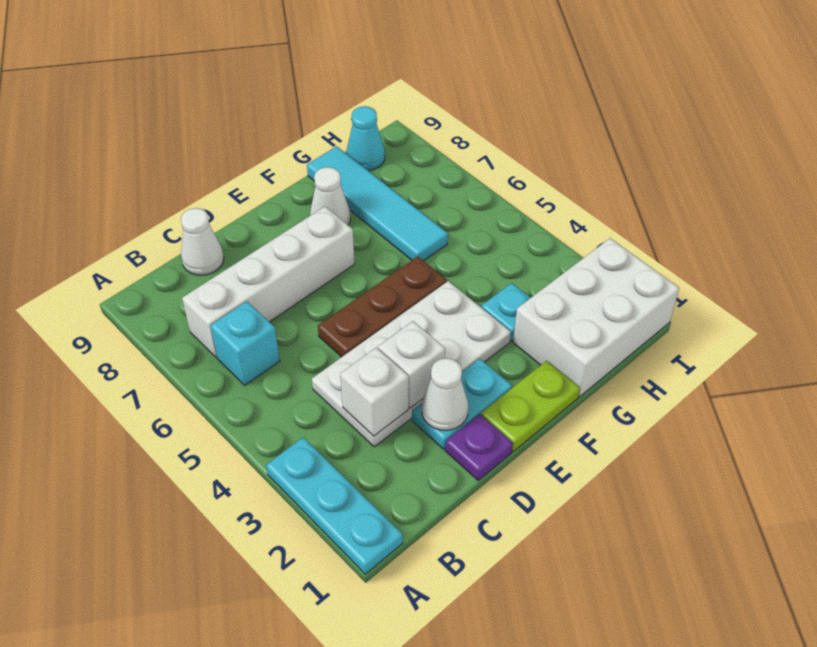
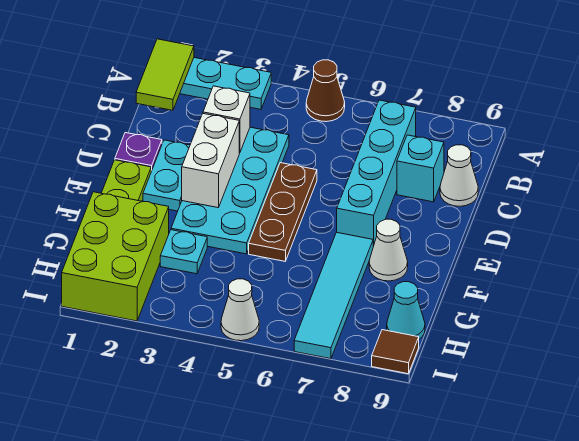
none -> lime tile A1:B1 level 2
none -> brown cone A5 level 1
cyan brick B6 level 1 -> cyan brick C8 level 1
white brick B7:E7 level 1 -> cyan brick B7:E7 level 1
white plate C3:F4 level 1 -> cyan plate C3:F4 level 1
white cone D2 level 2 -> white cone I5 level 1
white brick D3 level 2 -> white brick D3:E3 level 2
white brick G1:I2 level 1 -> lime brick G1:I2 level 1
cyan tile G6:G9 level 1 -> cyan tile F7:I7 level 1
none -> brown tile I9 level 1

